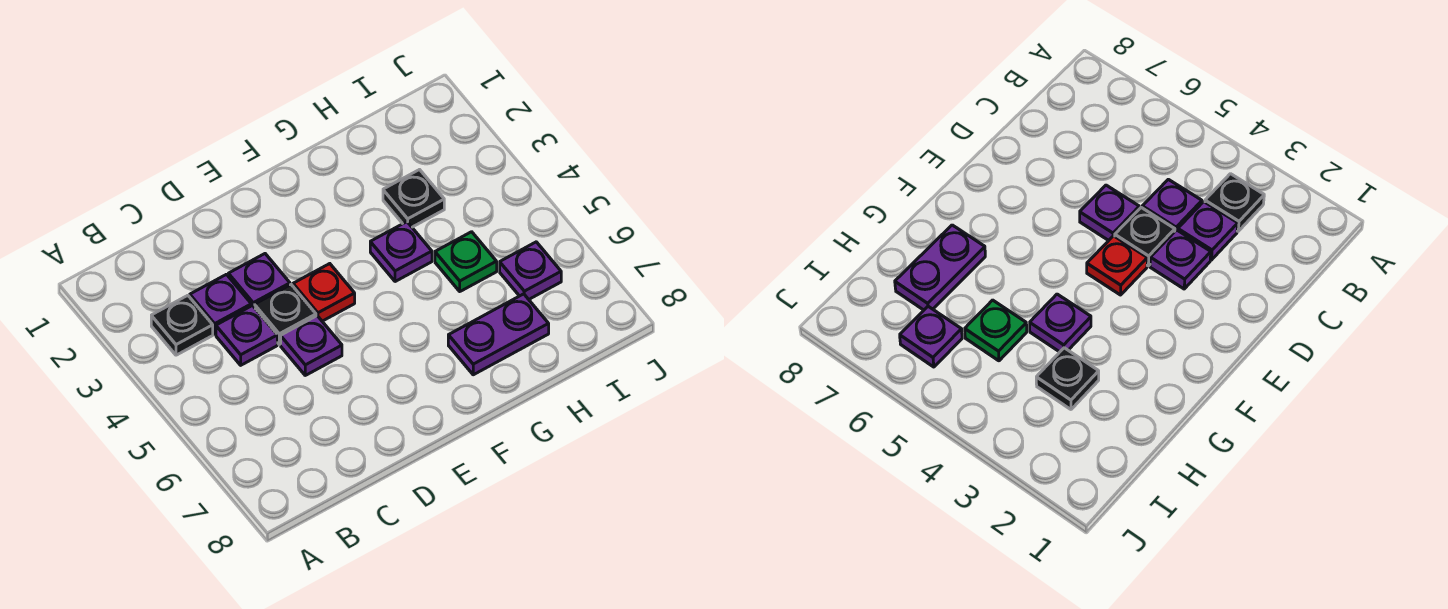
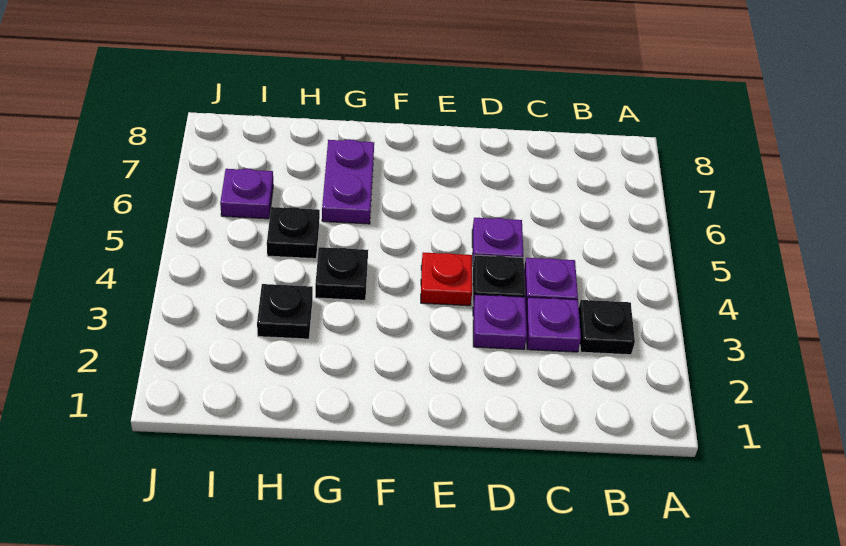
purple plate G4 level 1 -> black plate G4 level 1
purple plate G7:H7 level 1 -> purple plate G6:G7 level 1
green plate H5 level 1 -> black plate H5 level 1

